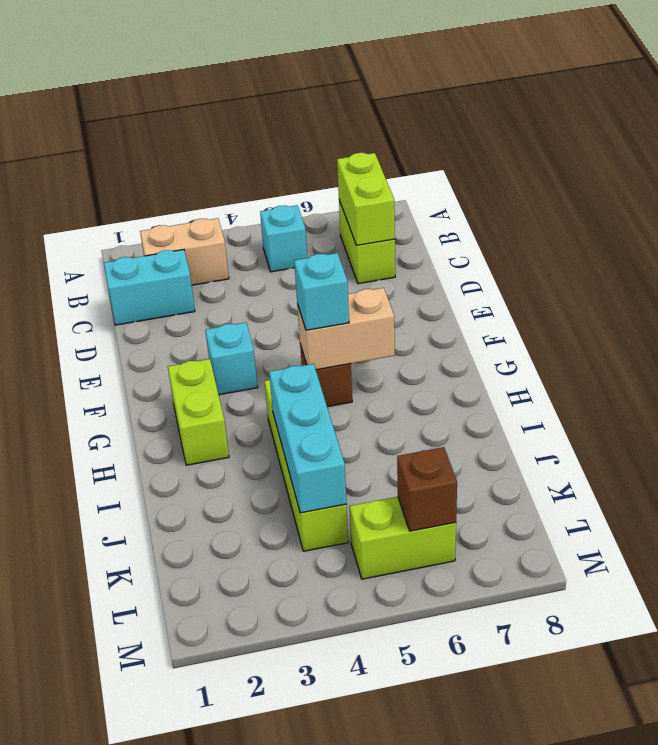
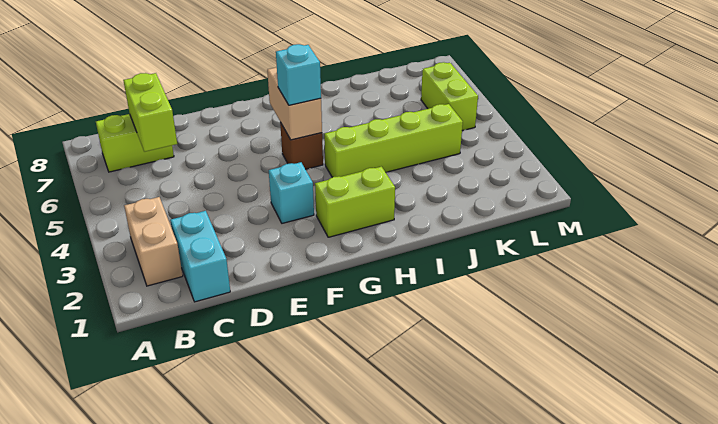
cyan brick B5 level 1 -> none
lime brick B7:C7 level 2 -> lime brick C6:C7 level 2
cyan brick I4:K4 level 2 -> none
brown brick L6 level 2 -> none

